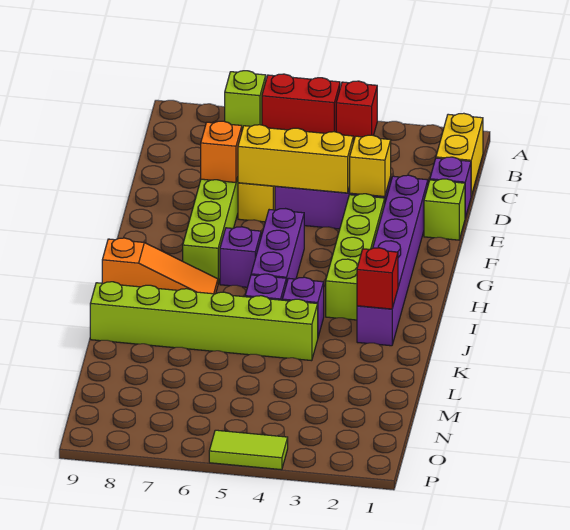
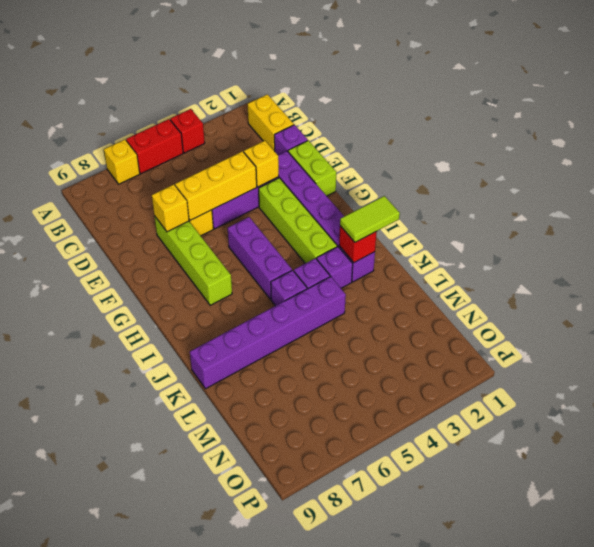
lime brick A7 level 1 -> yellow brick A7 level 1
lime brick E1 level 1 -> lime brick E1:F1 level 1
orange brick E7 level 2 -> yellow brick E7 level 2
purple brick H6 level 1 -> purple brick J3 level 1
orange slope I7:I9 level 1 top 9 -> none
lime brick K4:K9 level 1 -> purple brick K4:K9 level 1
lime tile P4:P5 level 1 -> lime tile J1:J2 level 3

